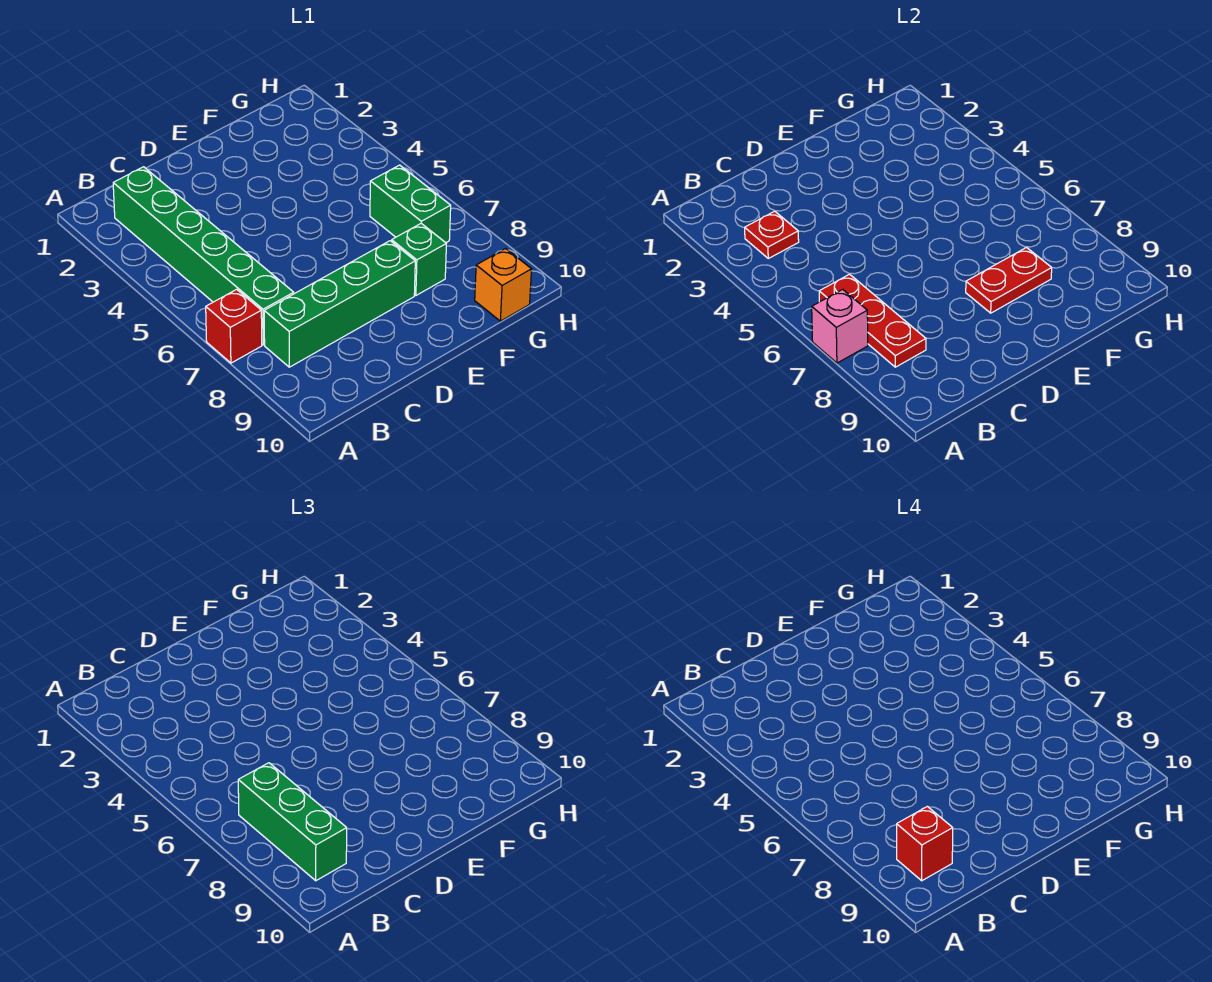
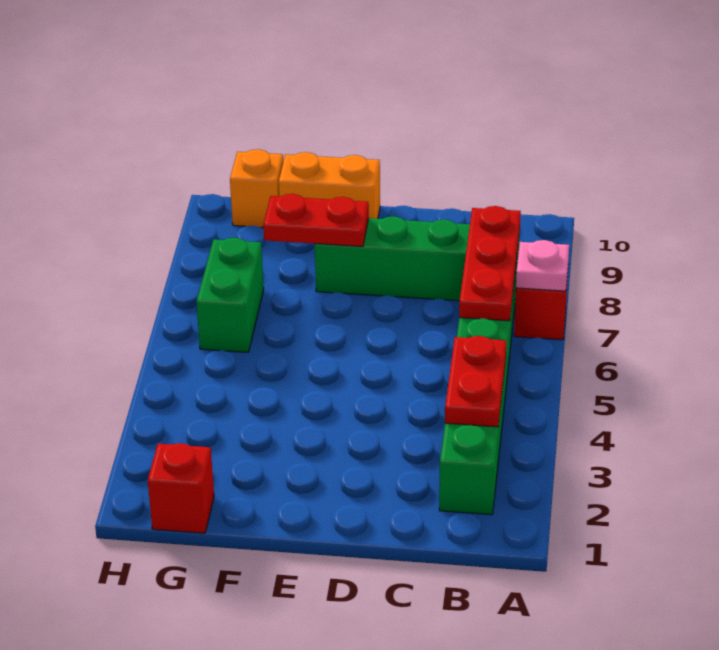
pink brick A7 level 2 -> pink plate A7 level 2
red plate B3 level 2 -> red plate B3:B4 level 2
green brick B7:B9 level 3 -> none
red brick B9 level 4 -> red brick G1 level 1
none -> orange brick E10:F10 level 1
green brick F8 level 1 -> none

